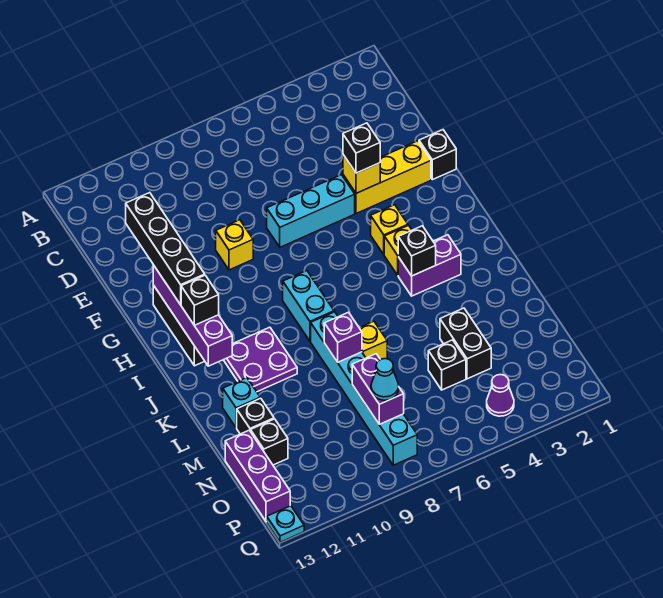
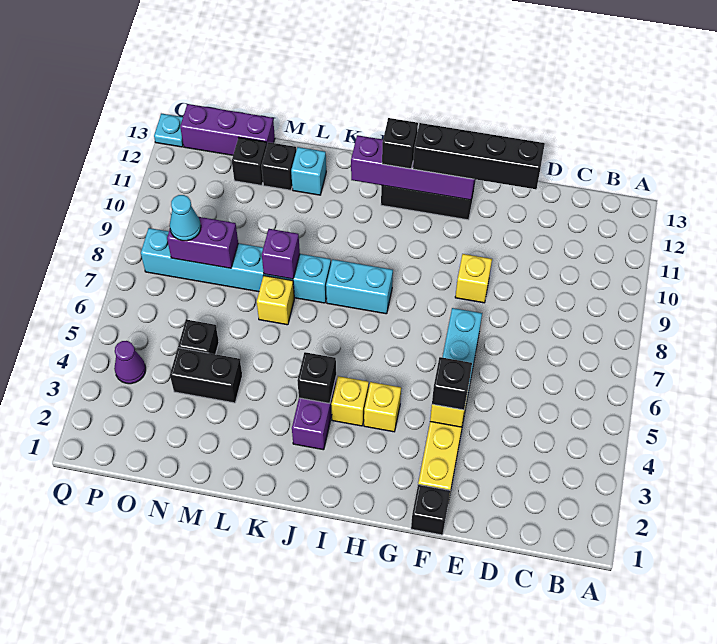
purple plate J10:K11 level 1 -> none

